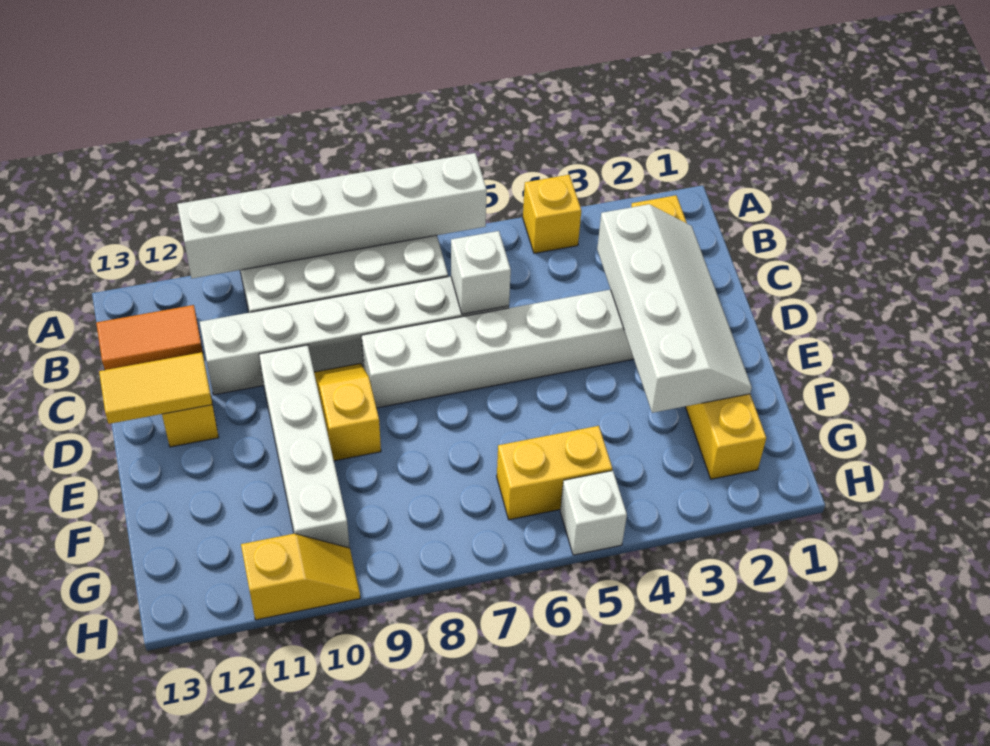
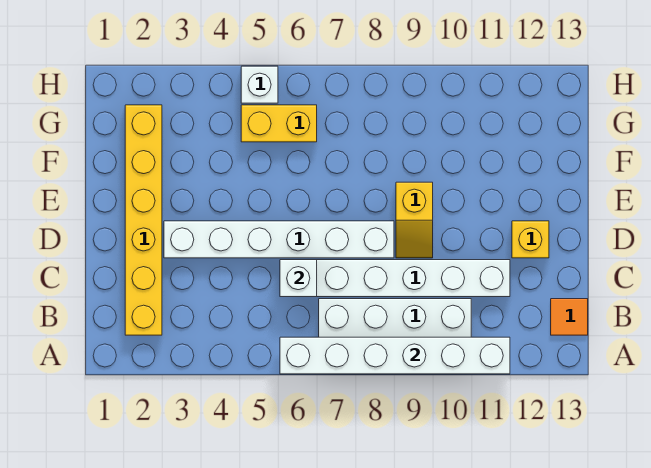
yellow brick A4 level 1 -> none
orange tile B12:B13 level 1 -> orange tile B13 level 1
white slope C2:F3 level 2 top 3 -> none
white brick D10:G10 level 1 -> none
yellow tile D12:D13 level 2 -> none
yellow slope H10:H11 level 1 top 11 -> none

